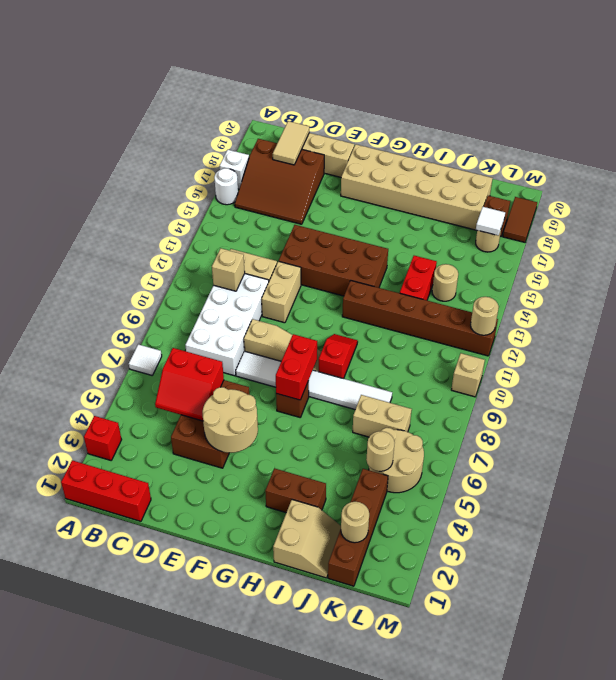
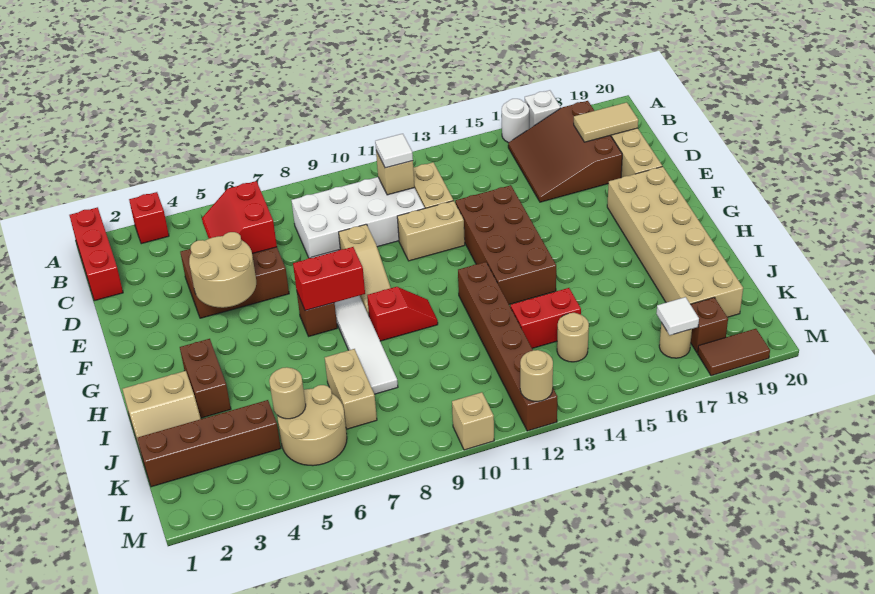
white tile A7 level 1 -> white tile C11 level 3
tan round brick K2 level 2 -> none

